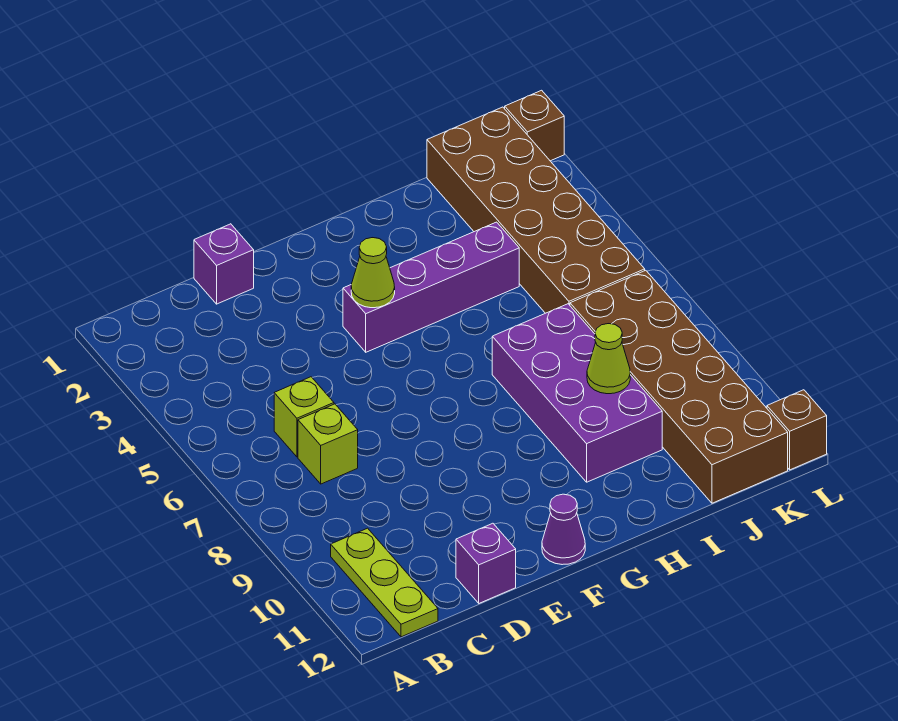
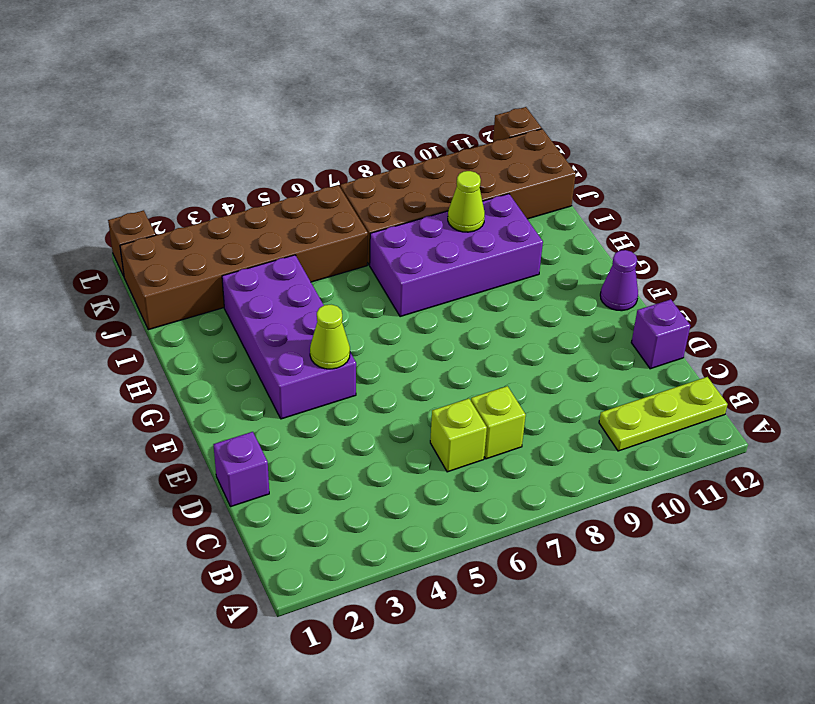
purple brick F4:I4 level 1 -> purple brick F3:I4 level 1

